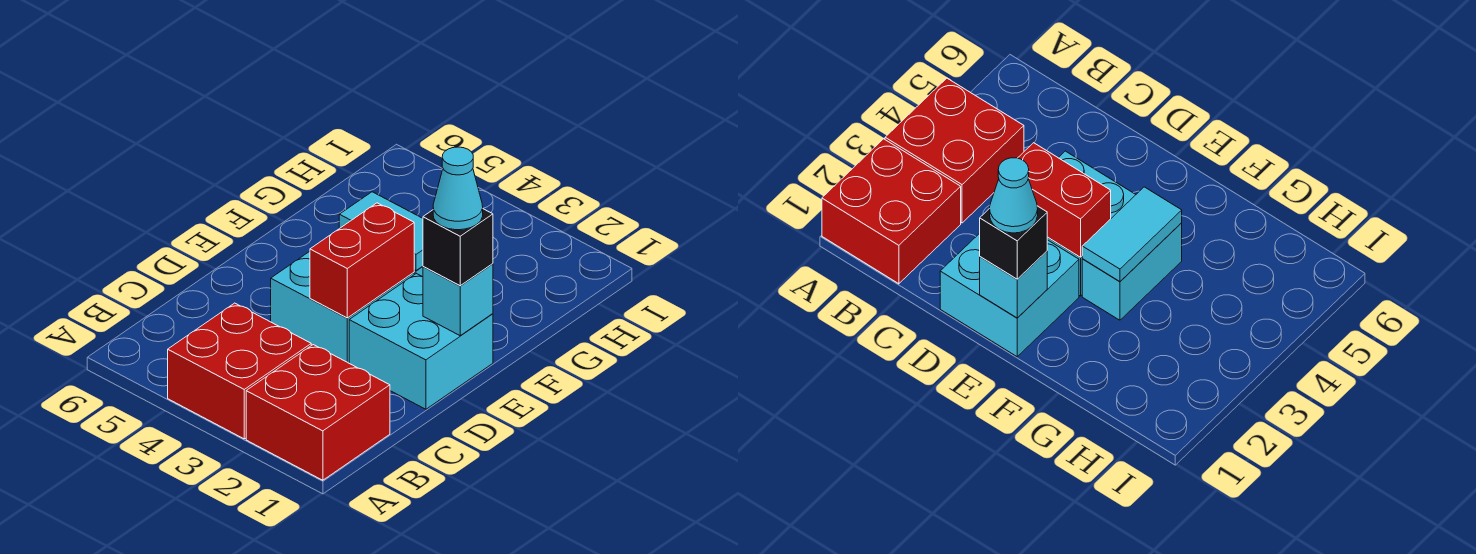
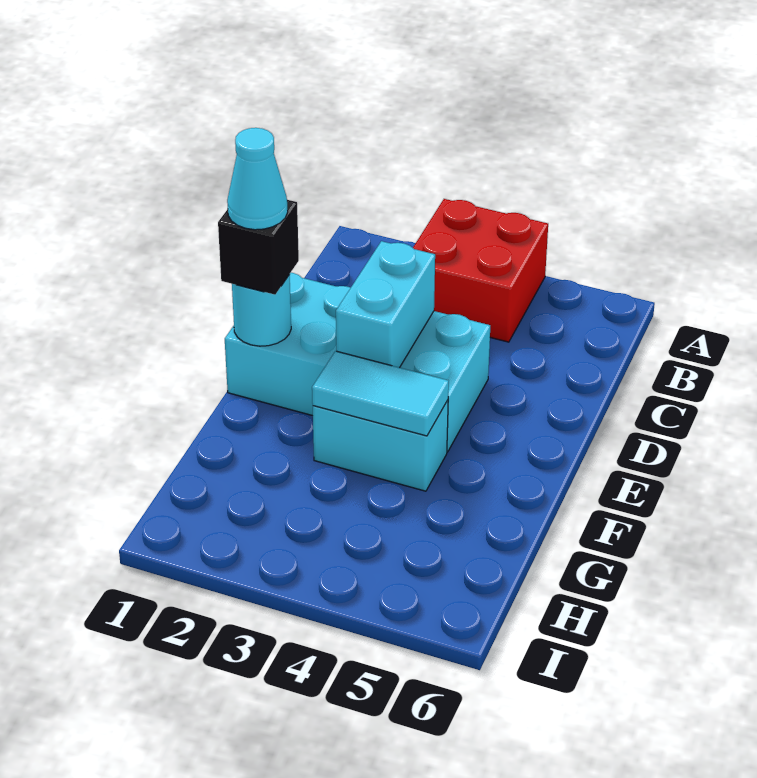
red brick A1:B2 level 1 -> none
red brick D3:E3 level 2 -> cyan brick D3:E3 level 2
cyan brick E1 level 2 -> cyan round brick E1 level 2

